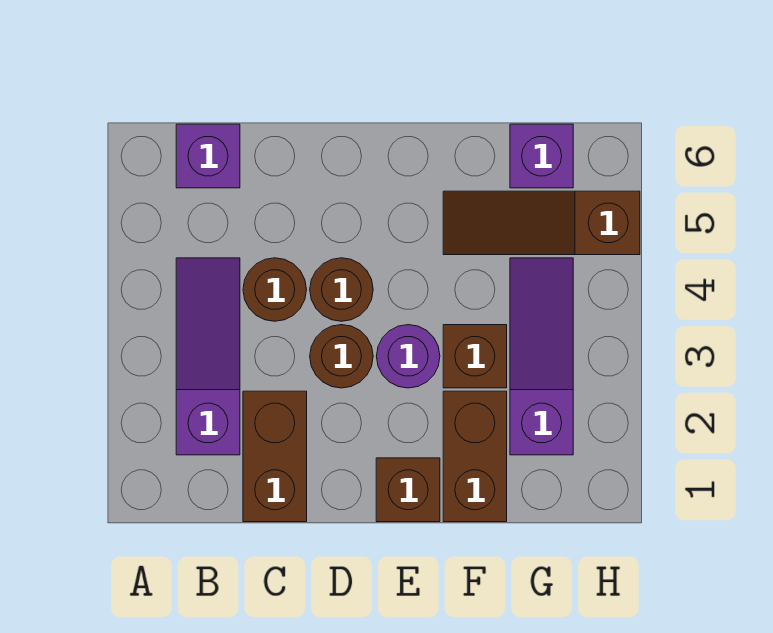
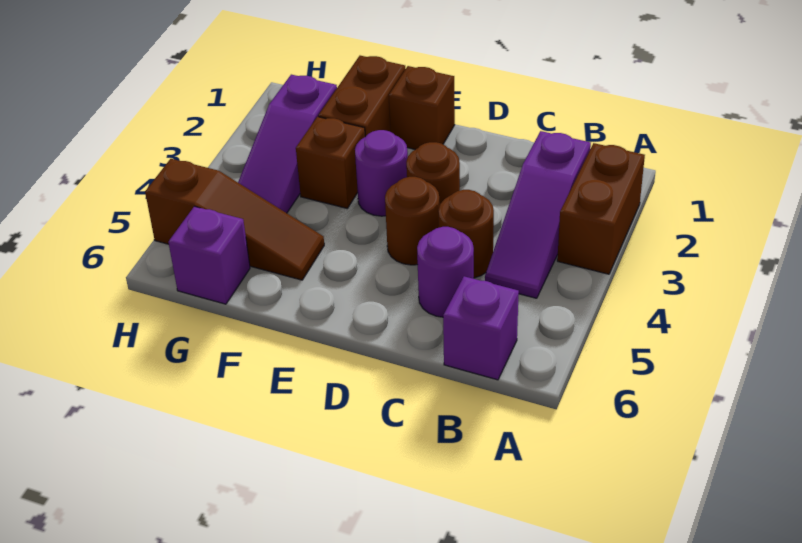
brown brick C1:C2 level 1 -> brown brick A2:A3 level 1
none -> purple round brick C5 level 1

